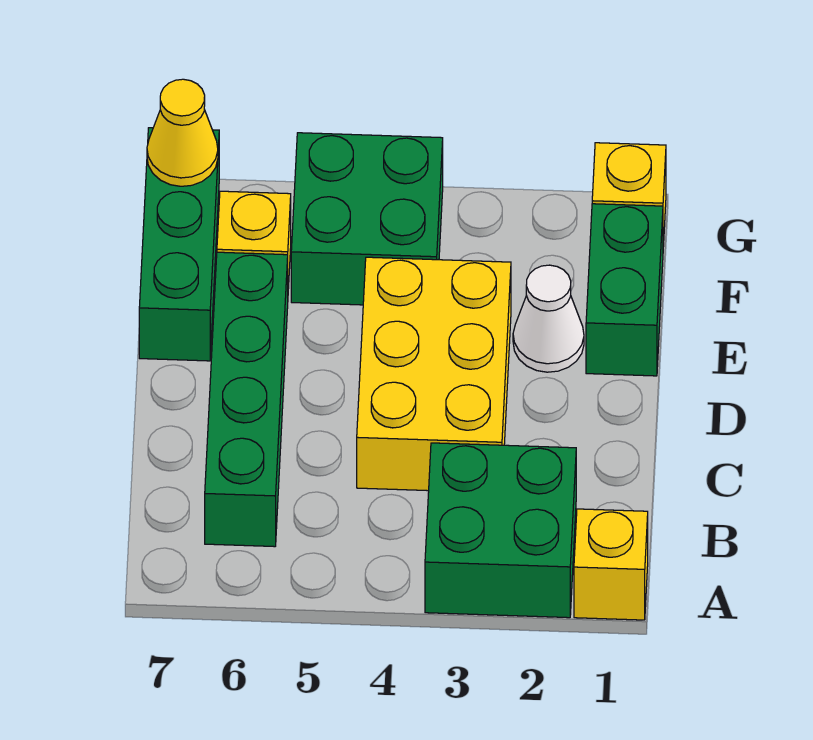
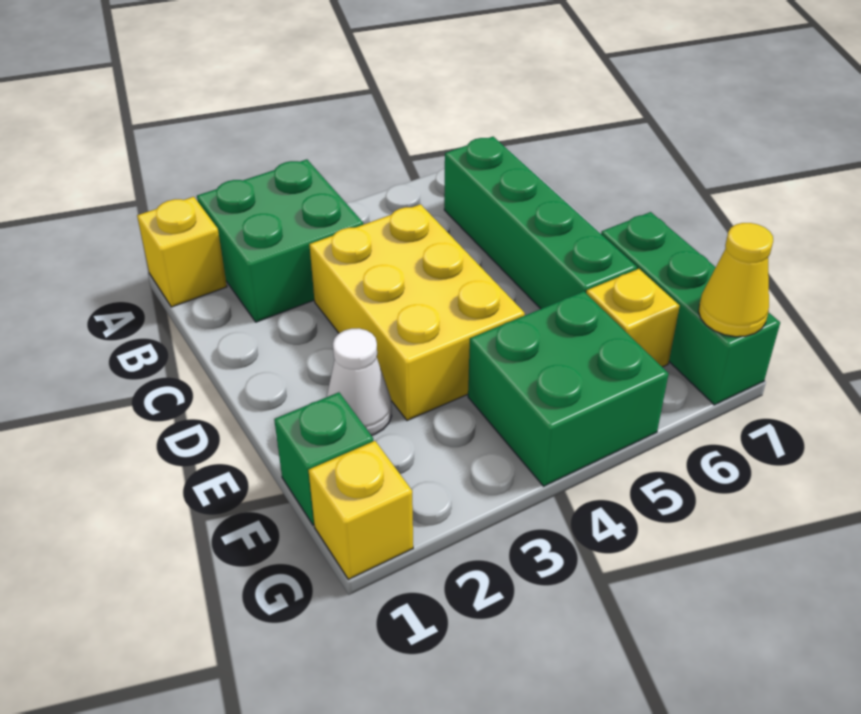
green brick E1:F1 level 1 -> green brick F1 level 1

